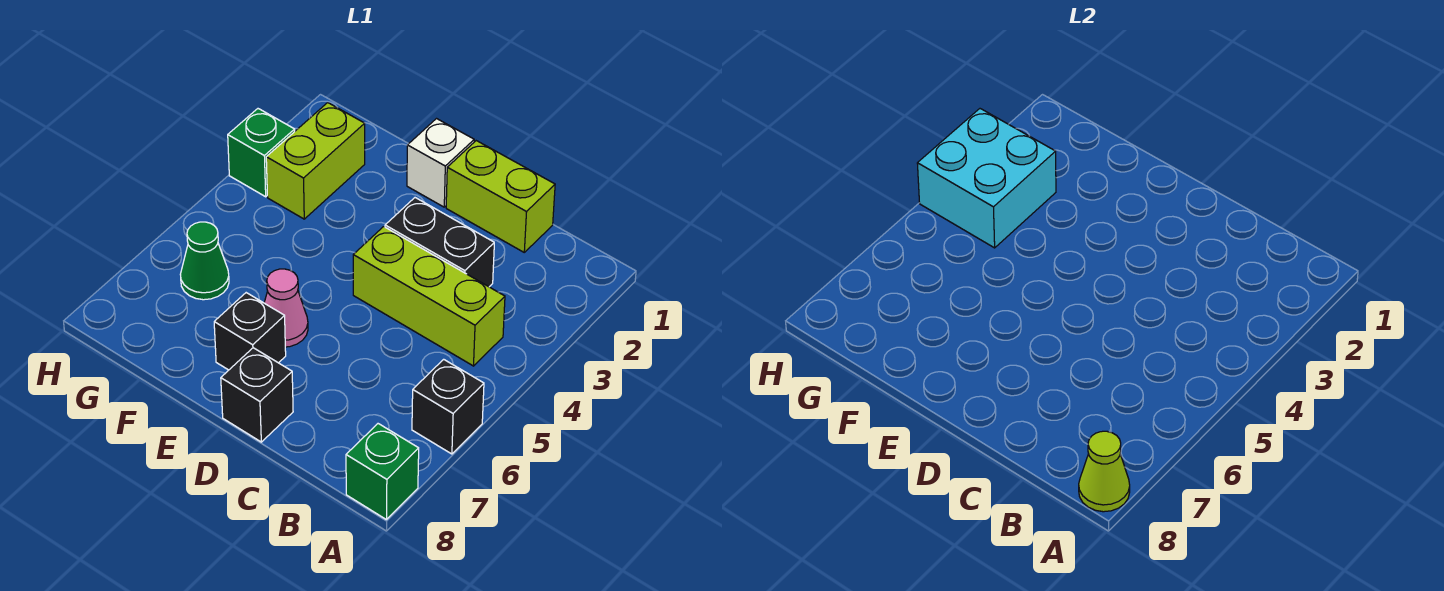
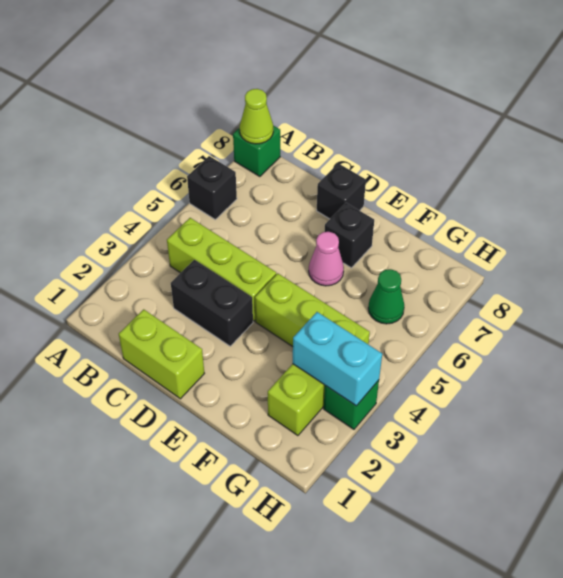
white brick E1 level 1 -> none
none -> lime brick E4:G4 level 1
cyan brick G3:H4 level 2 -> cyan brick G3:H3 level 2

